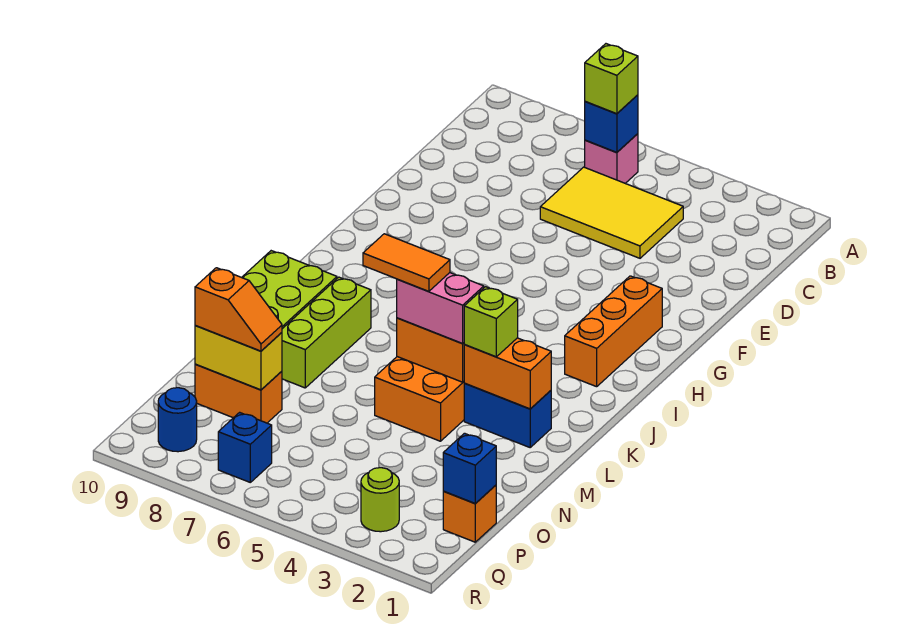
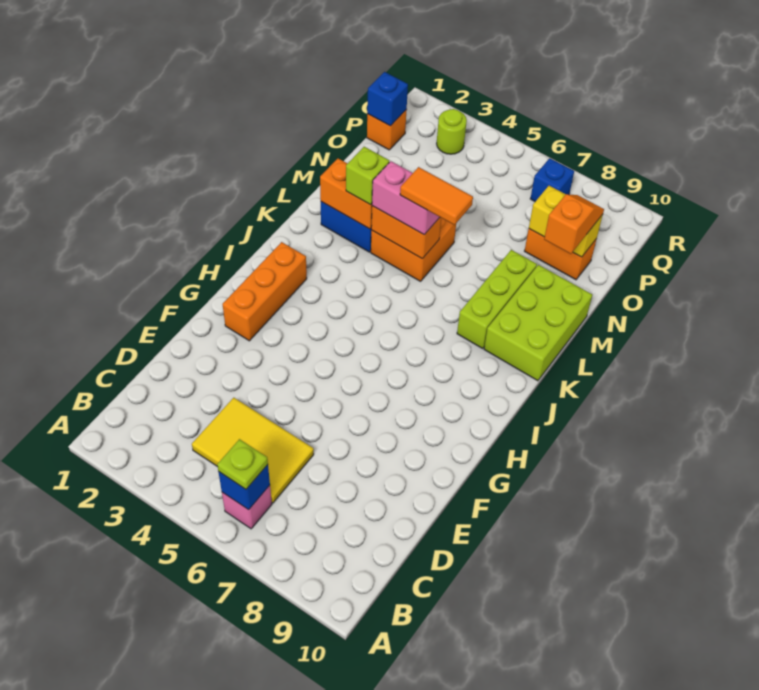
lime brick B6 level 3 -> lime plate B6 level 3
orange slope O8:O9 level 3 top 9 -> orange slope N9:O9 level 3 top N
blue round brick Q9 level 1 -> none

